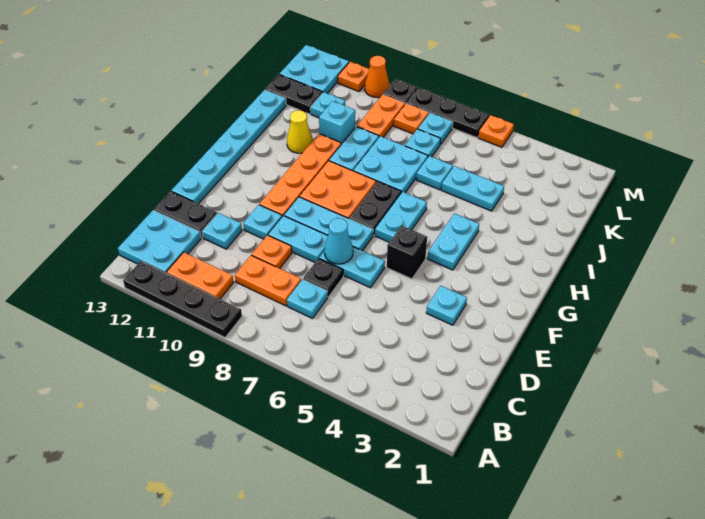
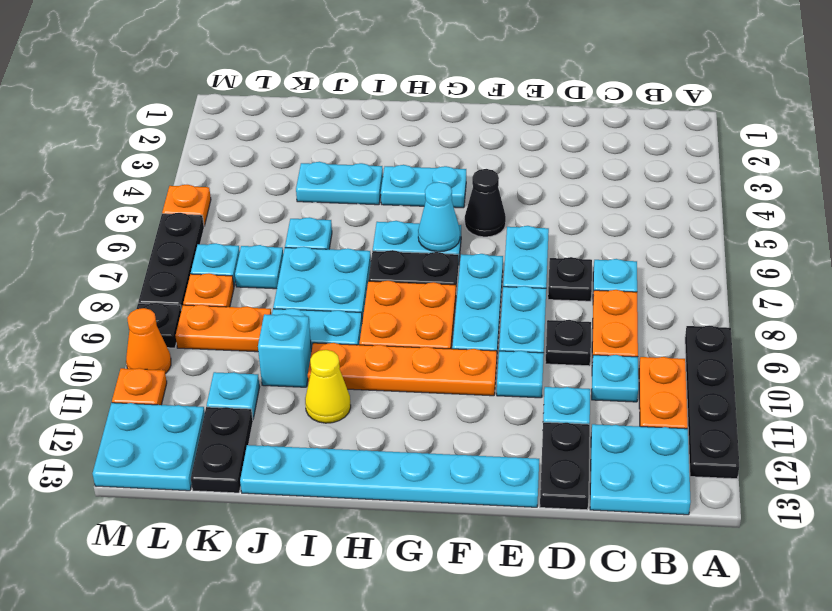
orange plate D9 level 1 -> black plate D9 level 1
cyan plate E3 level 1 -> cyan plate C10 level 1
cyan cone E7 level 2 -> cyan cone G6 level 2
black brick F5 level 1 -> black cone F5 level 1
cyan plate J4:J5 level 1 -> cyan plate I4:J4 level 1

